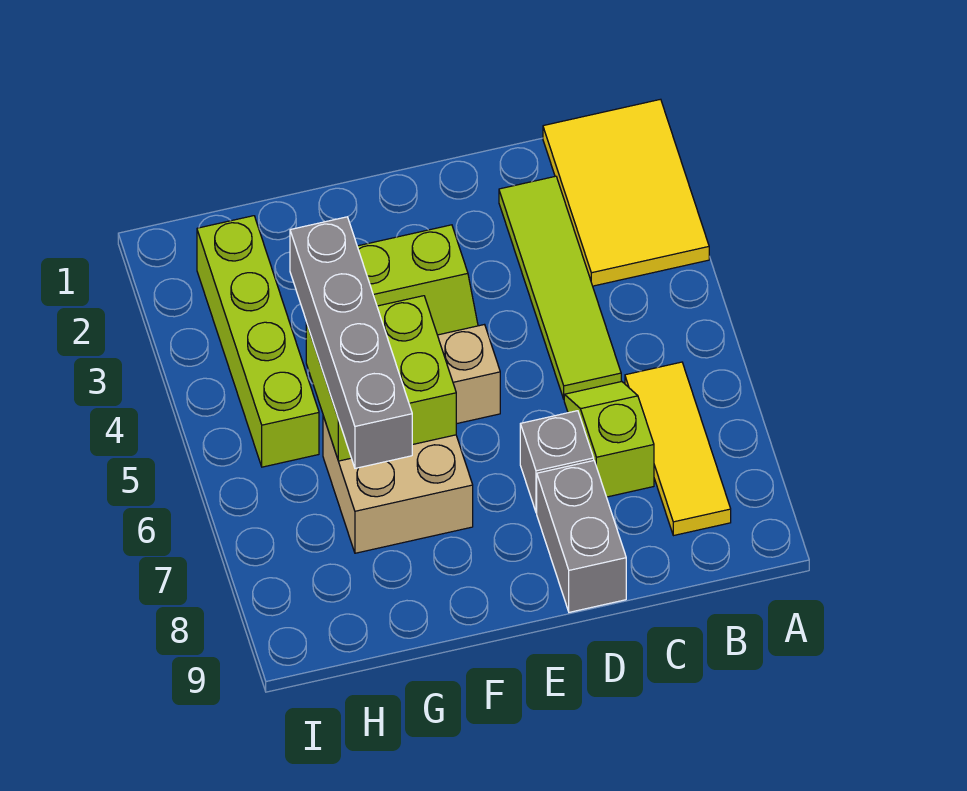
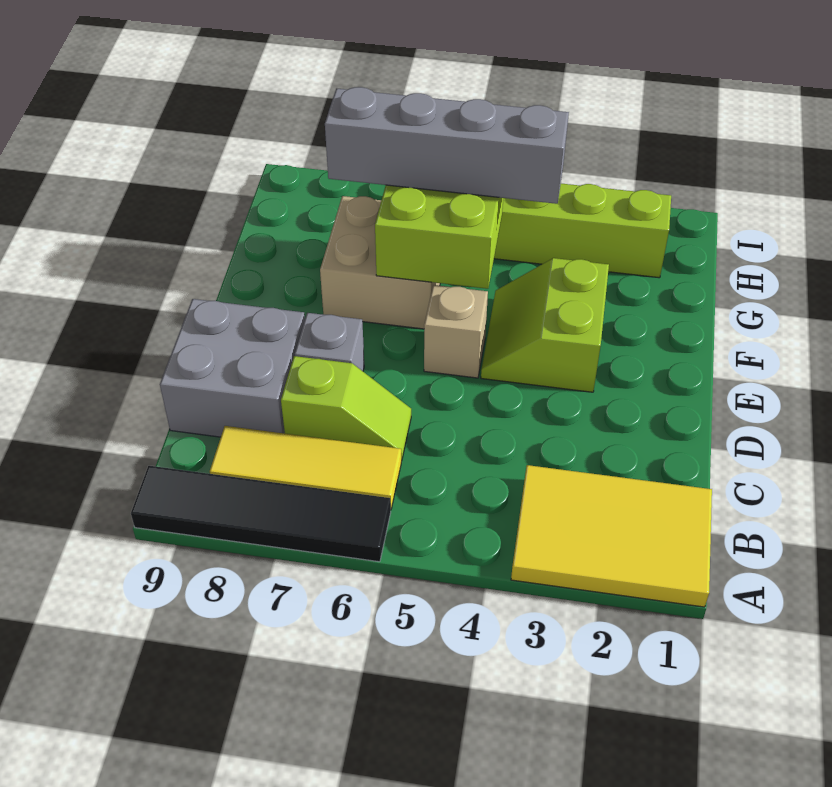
none -> black tile A6:A9 level 1
lime tile C2:C5 level 1 -> none
grey brick D8:D9 level 1 -> grey brick C8:D9 level 1

